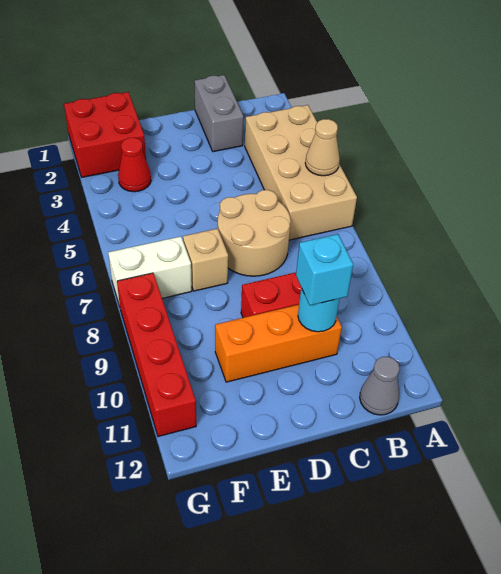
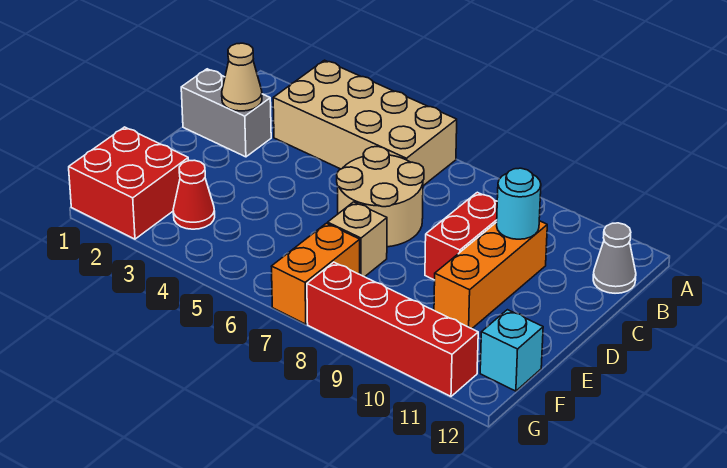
tan cone A5 level 2 -> tan cone C2 level 2
cyan brick C10 level 3 -> cyan brick F12 level 1
white brick F7:G7 level 1 -> orange brick F7:G7 level 1

